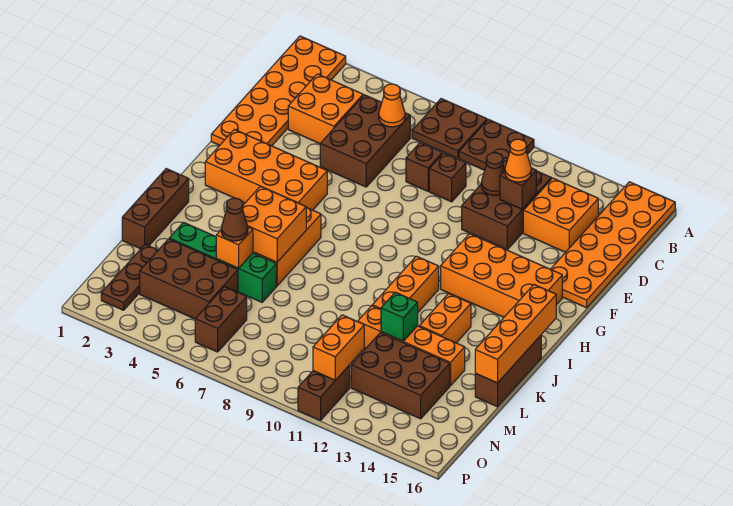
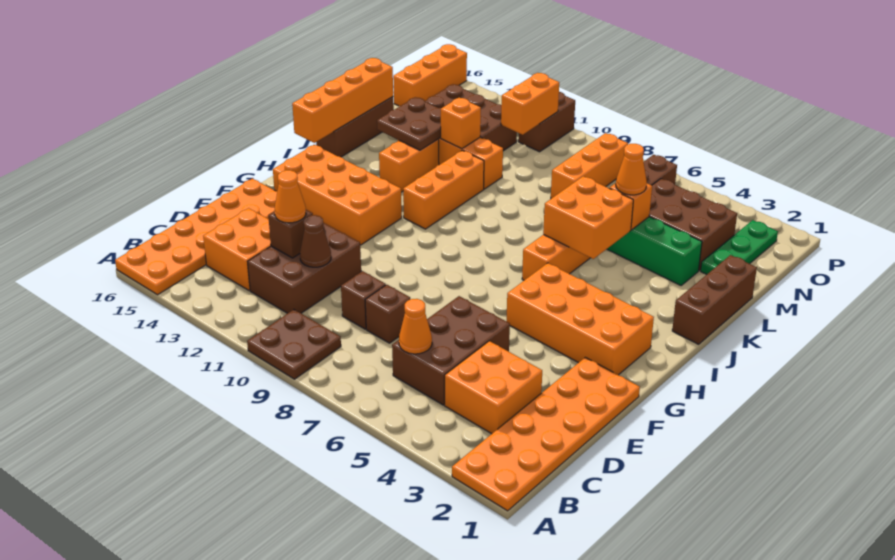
brown plate A7:B8 level 1 -> brown plate K13:L14 level 2
brown cone L5 level 3 -> orange cone L5 level 3
green brick L12 level 2 -> orange brick L12 level 2
brown plate M2:O2 level 1 -> green plate M2:O2 level 1
none -> orange brick M8:O8 level 1
none -> orange brick N16:P16 level 1

